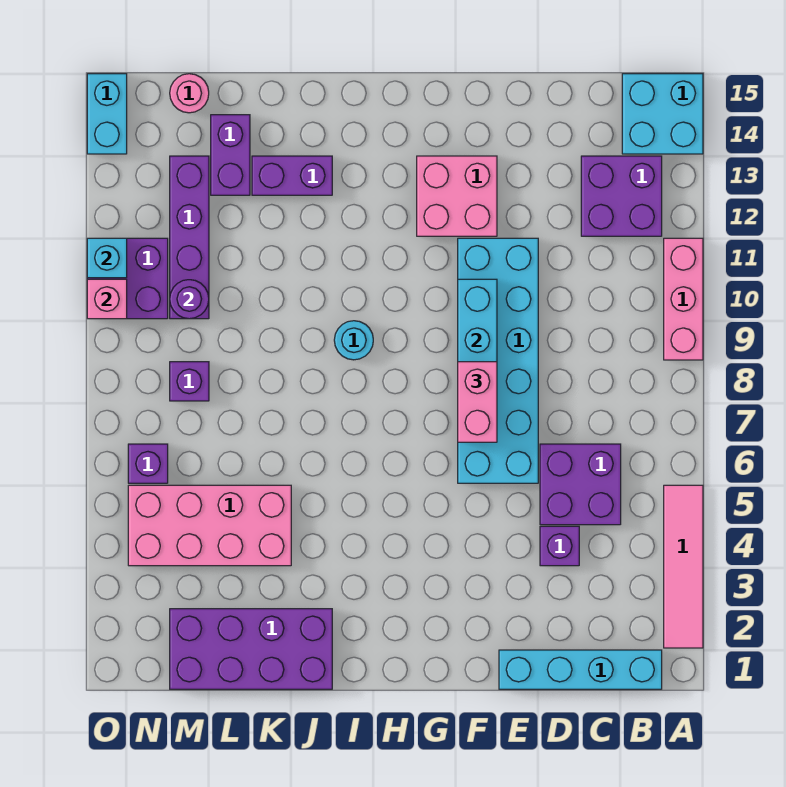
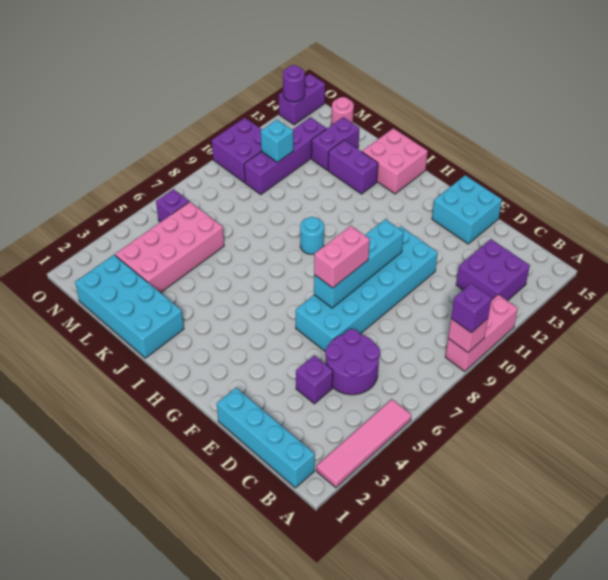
cyan brick A14:B15 level 1 -> cyan brick E14:F15 level 1
purple brick C5:D6 level 1 -> purple round brick C5:D6 level 1
pink brick F12:G13 level 1 -> pink brick I14:J15 level 1
purple brick J1:M2 level 1 -> cyan brick J1:M2 level 1
pink brick K4:N5 level 1 -> pink brick L3:M6 level 1
purple brick M8 level 1 -> purple brick A9 level 3
purple round brick M10 level 2 -> purple round brick O14 level 2
pink brick O10 level 2 -> pink brick A9 level 2
cyan brick O11 level 2 -> cyan brick M11 level 2
cyan brick O14:O15 level 1 -> purple brick O14:O15 level 1

